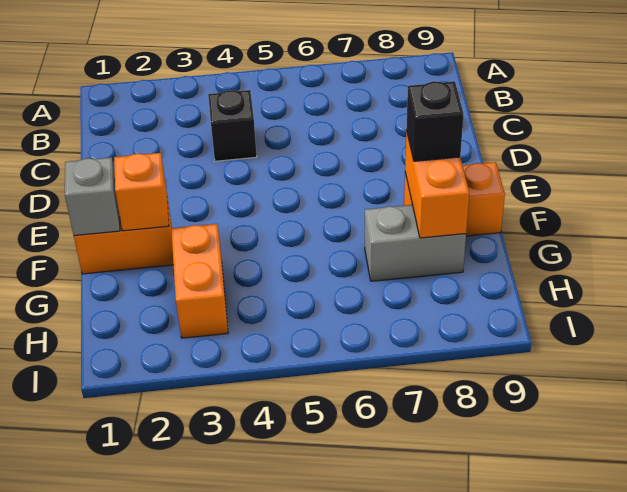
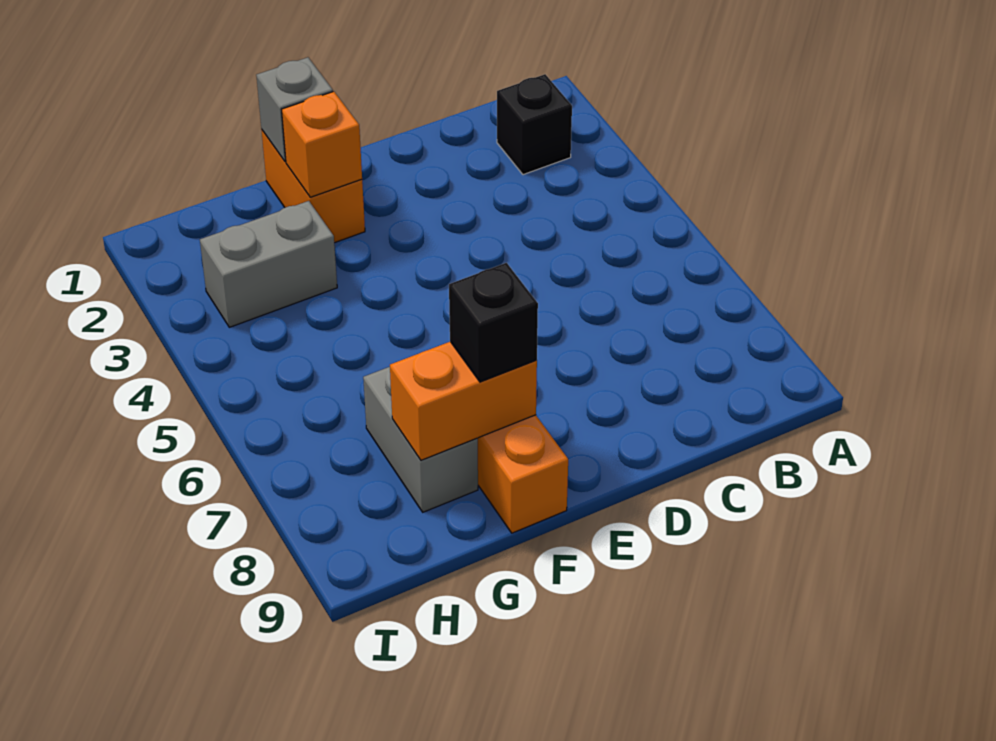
black brick C4 level 1 -> black brick B2 level 1
orange brick G3:H3 level 1 -> grey brick G3:H3 level 1

